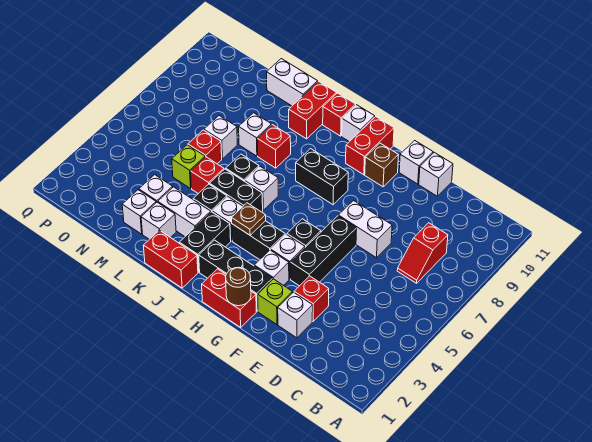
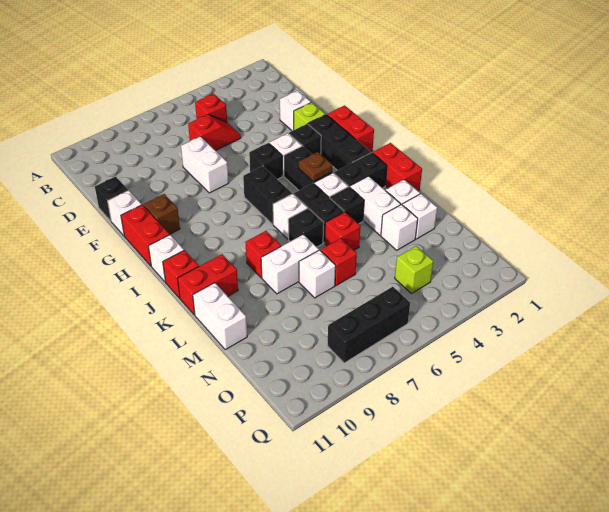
red slope C7:C8 level 1 top 8 -> red slope D5:D6 level 1 top 6
red brick E3 level 1 -> red brick C5 level 1
white brick E11 level 1 -> black brick E11 level 1
black brick F4:F6 level 1 -> black brick P6:P8 level 1
brown round brick G1 level 2 -> none
white brick G3 level 1 -> black brick G3 level 1
black brick H8:I8 level 1 -> black brick H6:I6 level 1
red brick H10:H11 level 1 -> red brick G11:H11 level 1
white brick L8 level 1 -> white brick L7:L8 level 1
lime brick M5 level 1 -> lime brick O4 level 1

